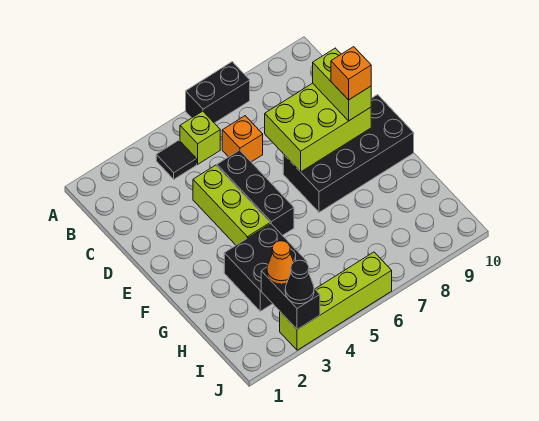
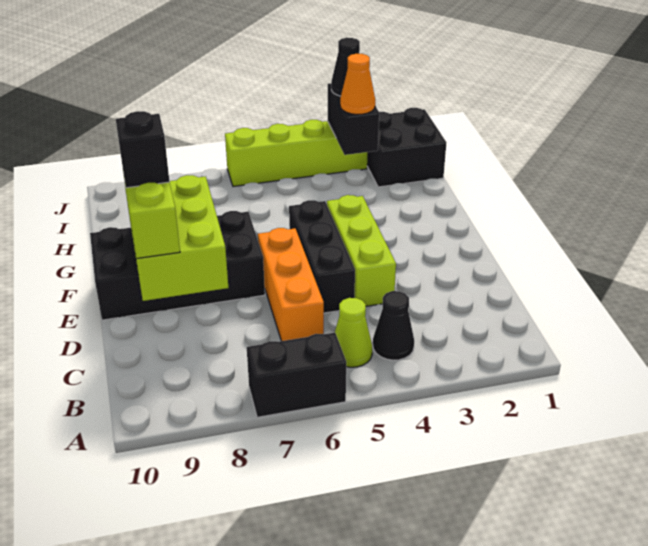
black tile B4 level 1 -> black cone B4 level 1
lime brick B5 level 1 -> lime cone B5 level 1
orange brick C6 level 1 -> orange brick C6:E6 level 1
lime brick D7:E9 level 2 -> lime brick D8:F9 level 2
orange brick E9 level 4 -> black brick E9 level 4
black brick G3:H4 level 1 -> black brick I1:J2 level 1

